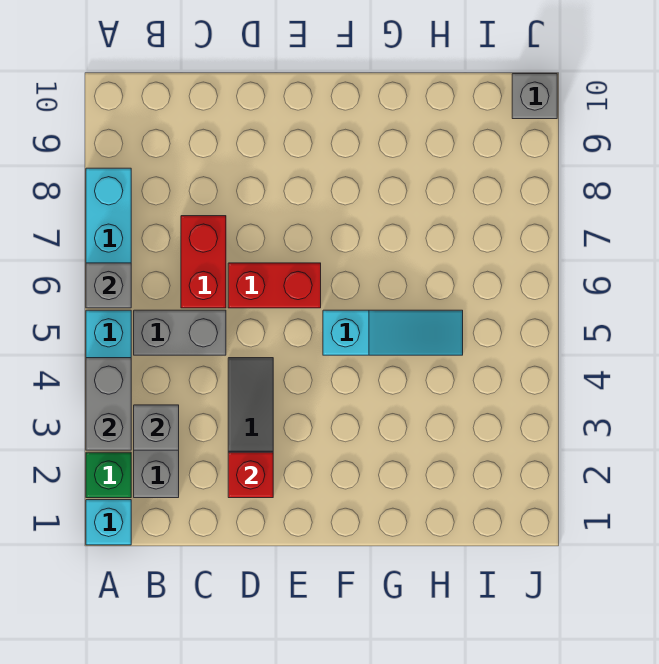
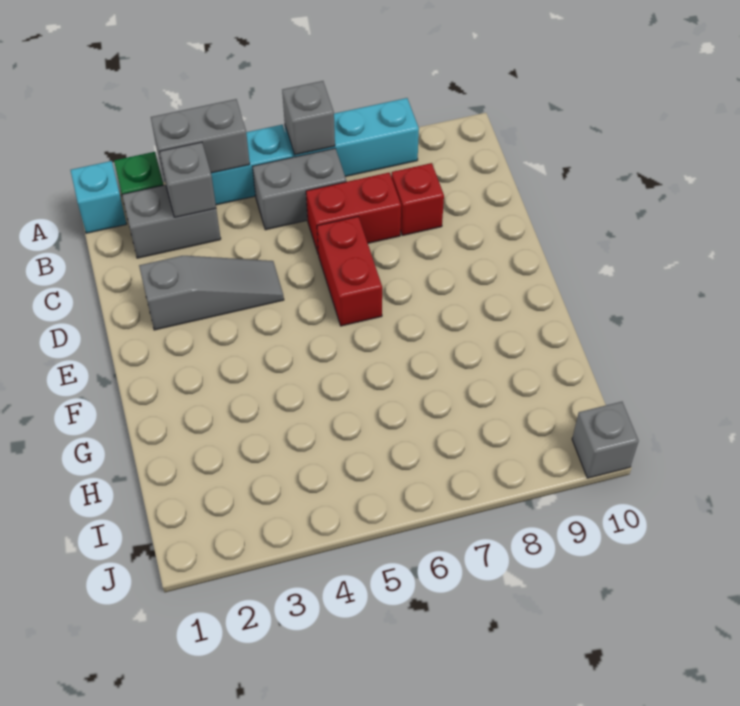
grey brick B5:C5 level 1 -> grey brick B5:B6 level 1
red brick D2 level 2 -> red brick C8 level 1
cyan slope F5:H5 level 1 top F -> none

